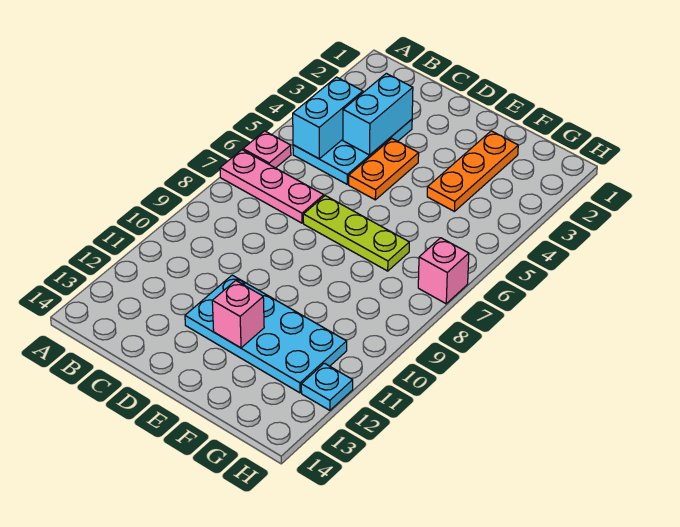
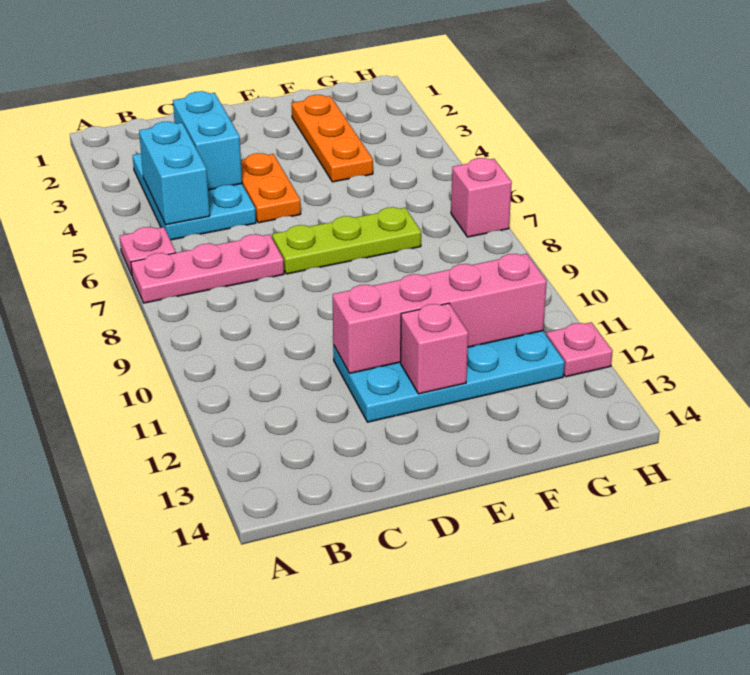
none -> pink brick D11:G11 level 2
cyan plate H12 level 1 -> pink plate H12 level 1

